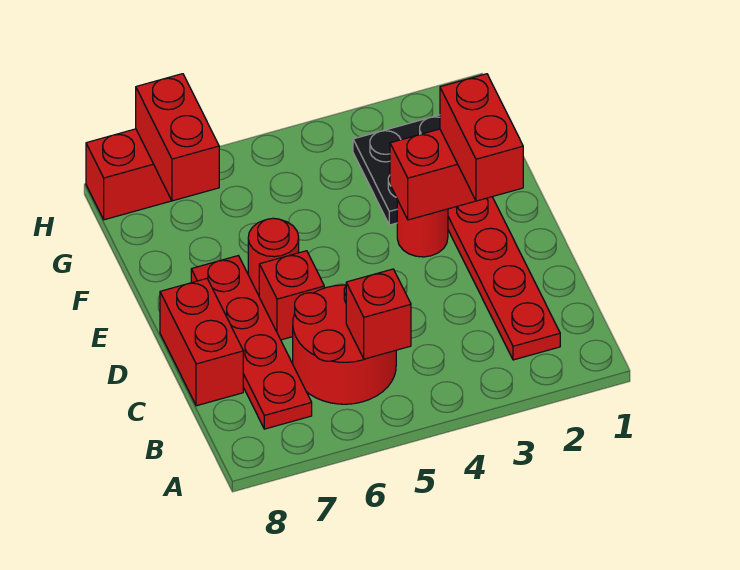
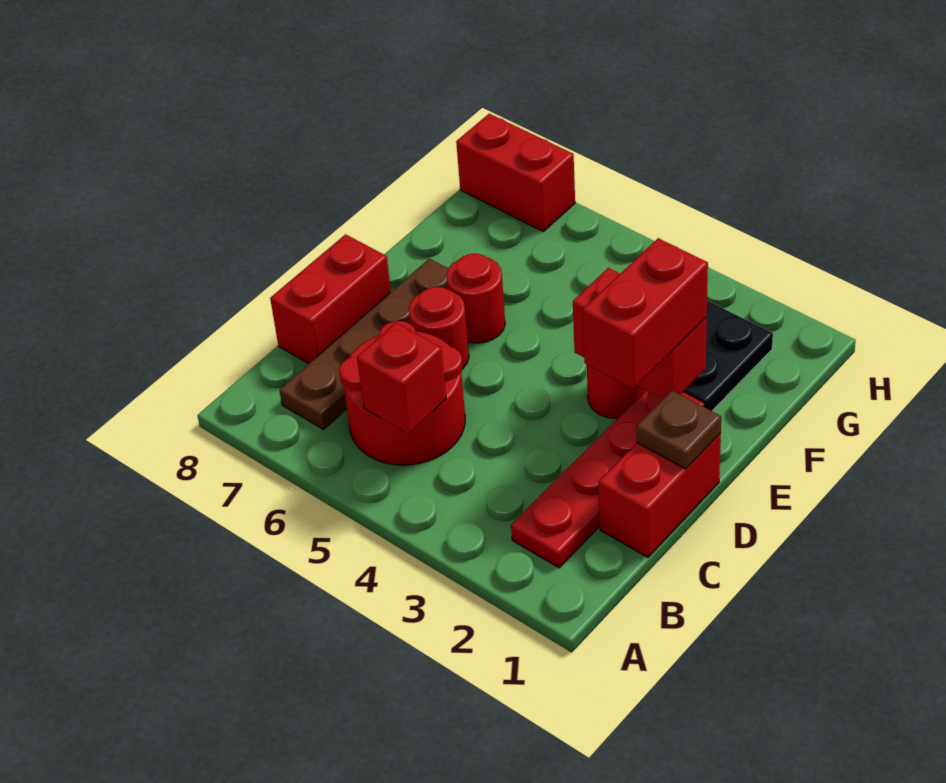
red plate B7:E7 level 1 -> brown plate B7:E7 level 1
none -> brown plate D1 level 2
red brick D6 level 1 -> red round brick D6 level 1
red brick G7:H7 level 2 -> red brick C1:D1 level 1

